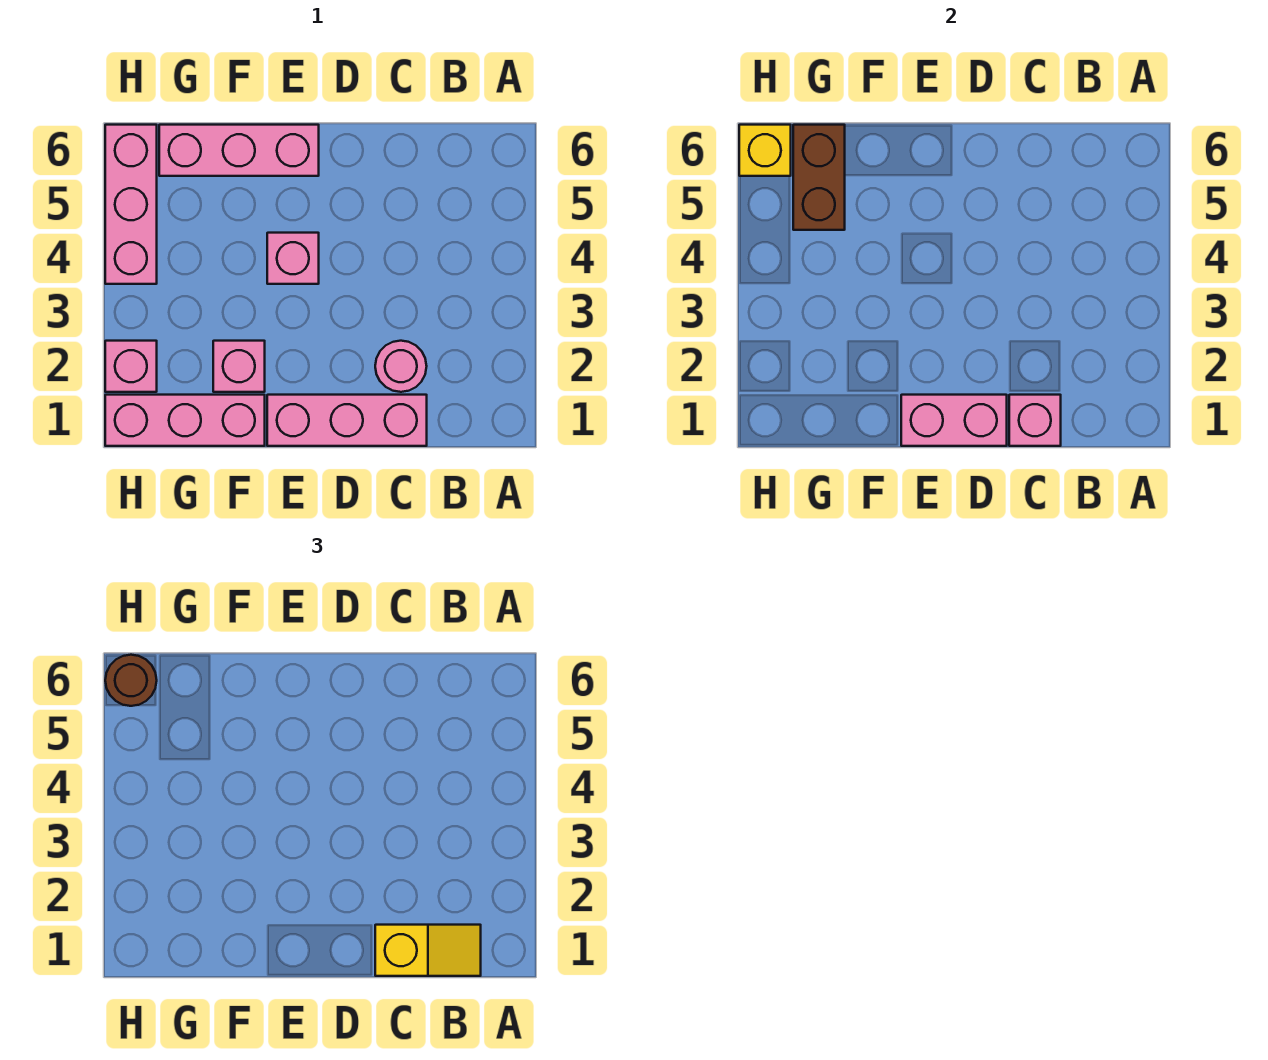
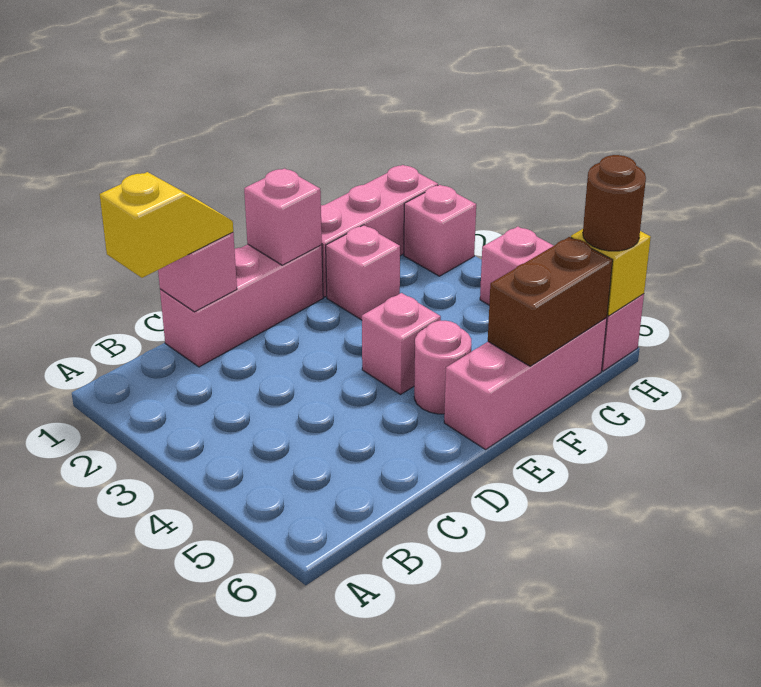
yellow slope B1:C1 level 3 top C -> yellow slope B1:C1 level 3 top B
pink round brick C2 level 1 -> pink round brick E5 level 1
pink brick D1:E1 level 2 -> pink brick E1 level 2
brown brick G5:G6 level 2 -> brown brick F6:G6 level 2

